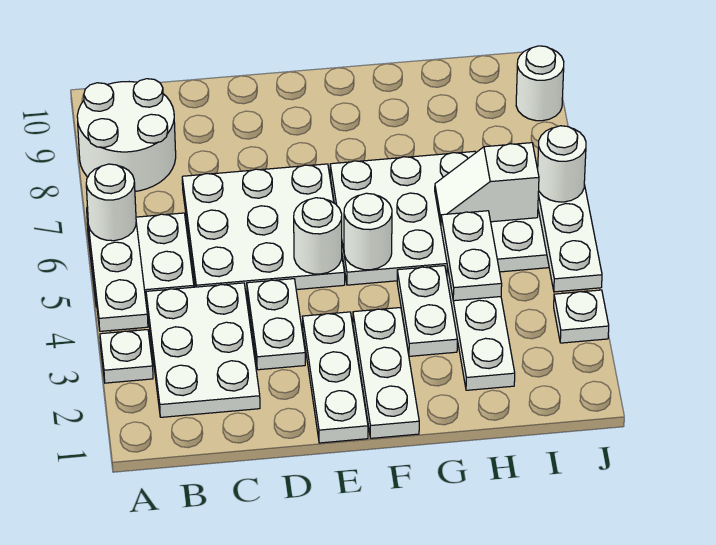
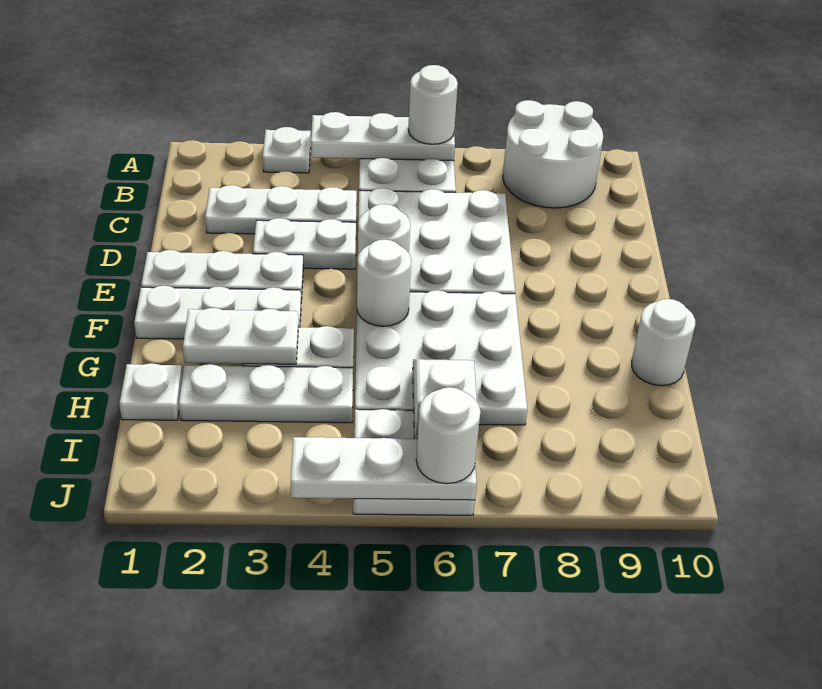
white plate B2:C4 level 1 -> white plate C2:C4 level 1
white plate H4:H5 level 2 -> white plate G2:G3 level 2
white plate J3 level 1 -> white plate H1 level 1
white round brick J9 level 1 -> white round brick G10 level 1

